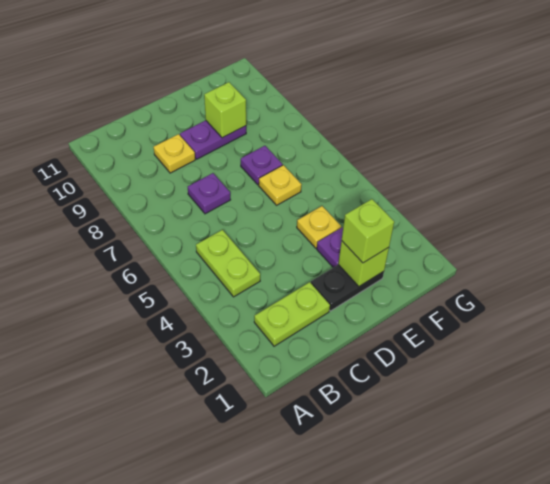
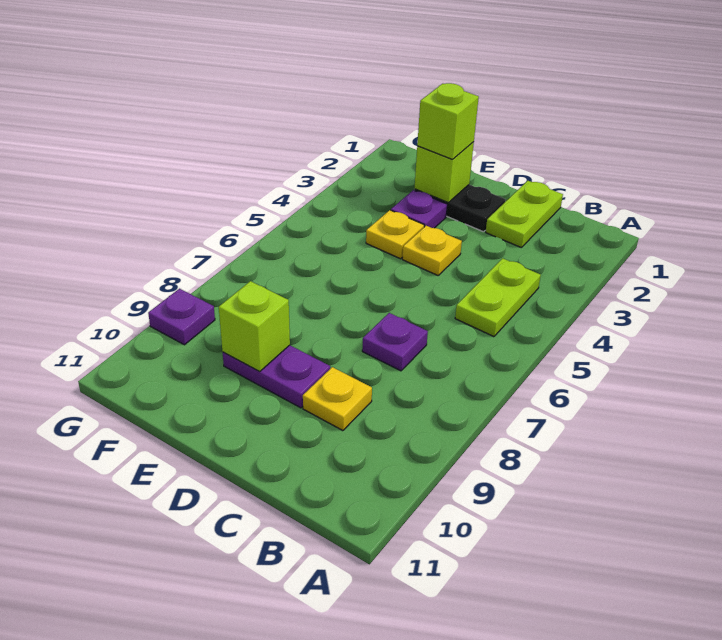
lime plate B2:C2 level 1 -> lime plate C1:C2 level 1
yellow plate E6 level 1 -> yellow plate D4 level 1
purple plate E7 level 1 -> purple plate G9 level 1

